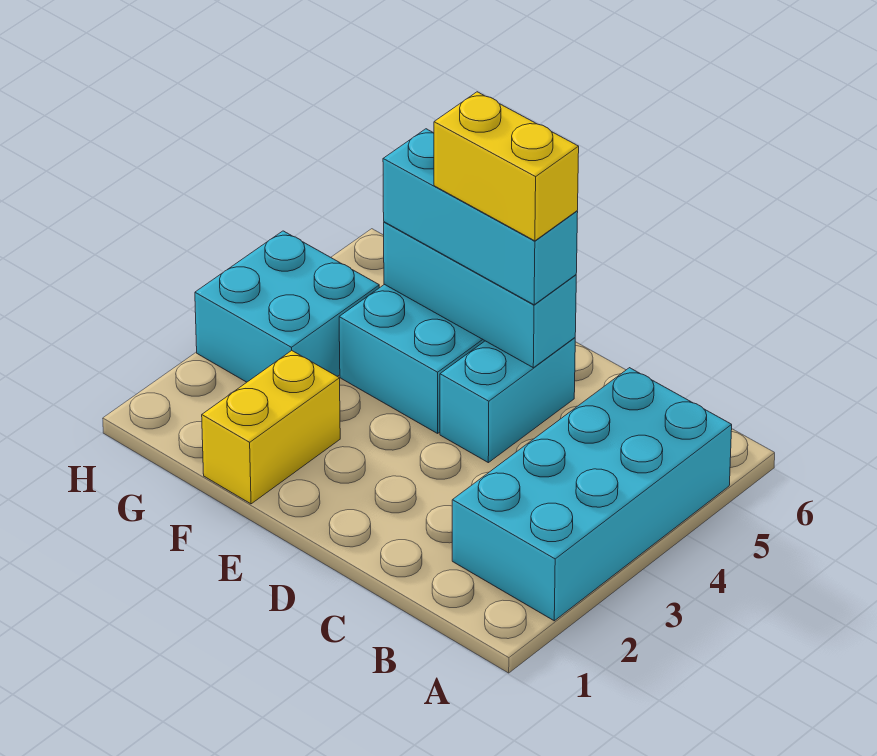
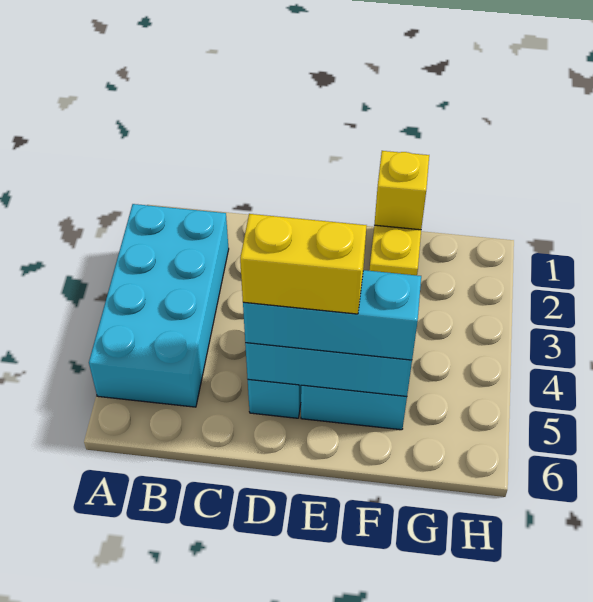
none -> yellow brick F1 level 2
cyan brick G3:H4 level 1 -> none

